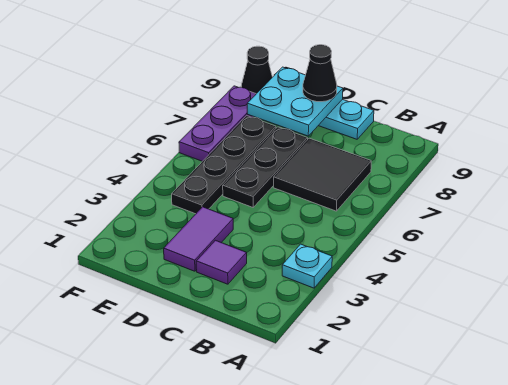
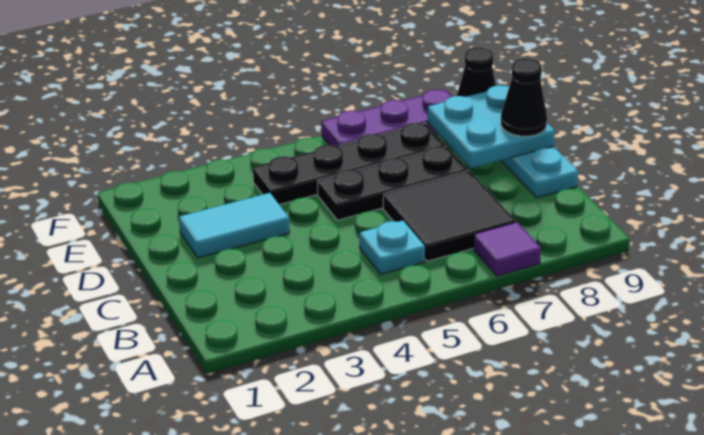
cyan plate A3 level 1 -> cyan plate B5 level 1
purple tile C2 level 1 -> purple tile A7 level 1
purple tile D2:D3 level 1 -> cyan tile D2:D3 level 1

